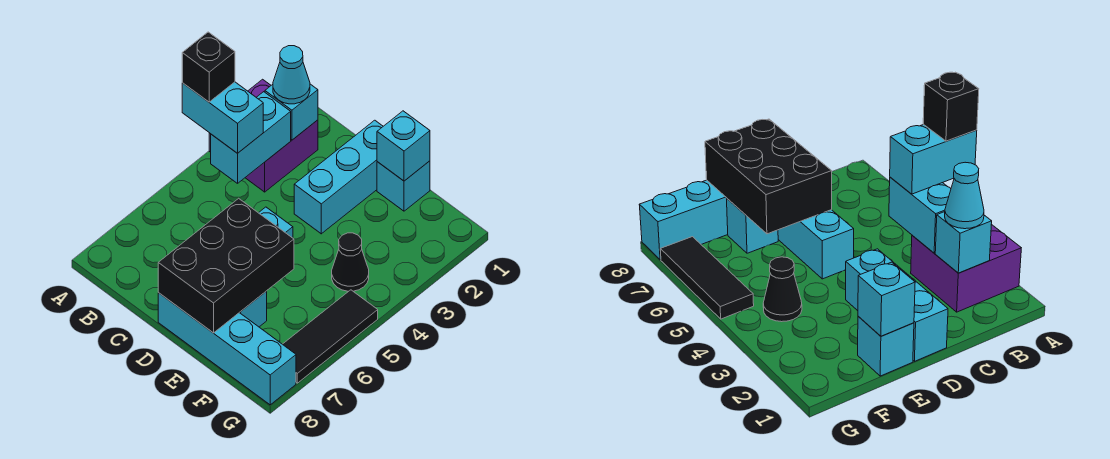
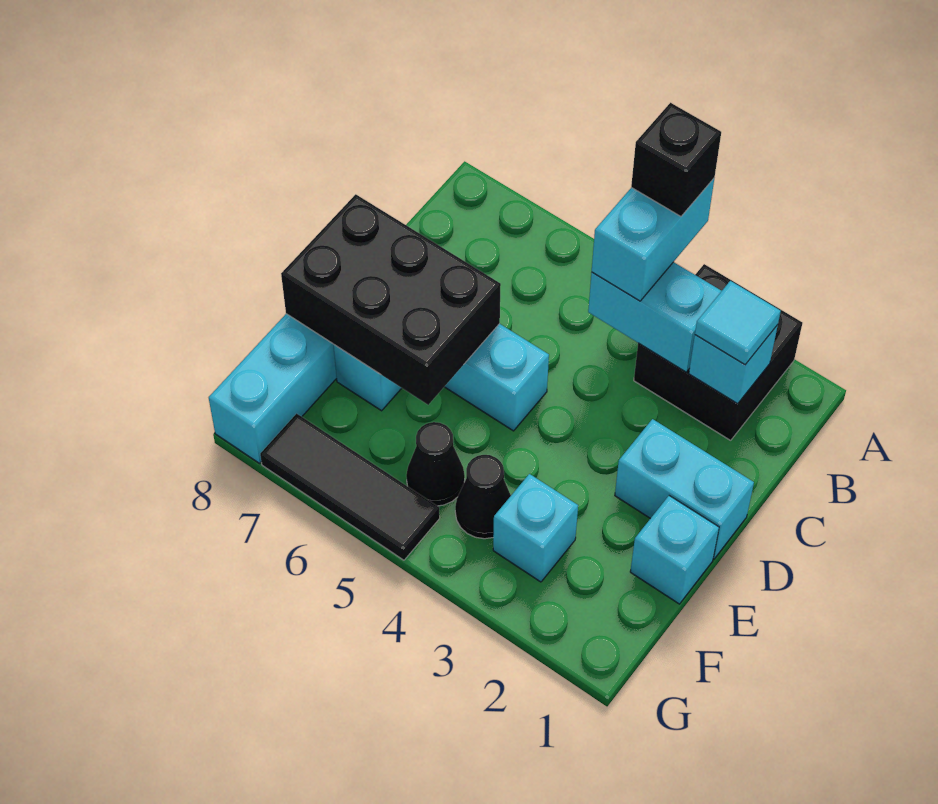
purple brick A2:B3 level 1 -> black brick A2:B3 level 1
cyan cone B2 level 3 -> cyan tile B2 level 3
cyan brick D1:D3 level 1 -> cyan brick D1:D2 level 1
cyan brick E1 level 2 -> cyan brick F3 level 1
none -> black cone F5 level 1

